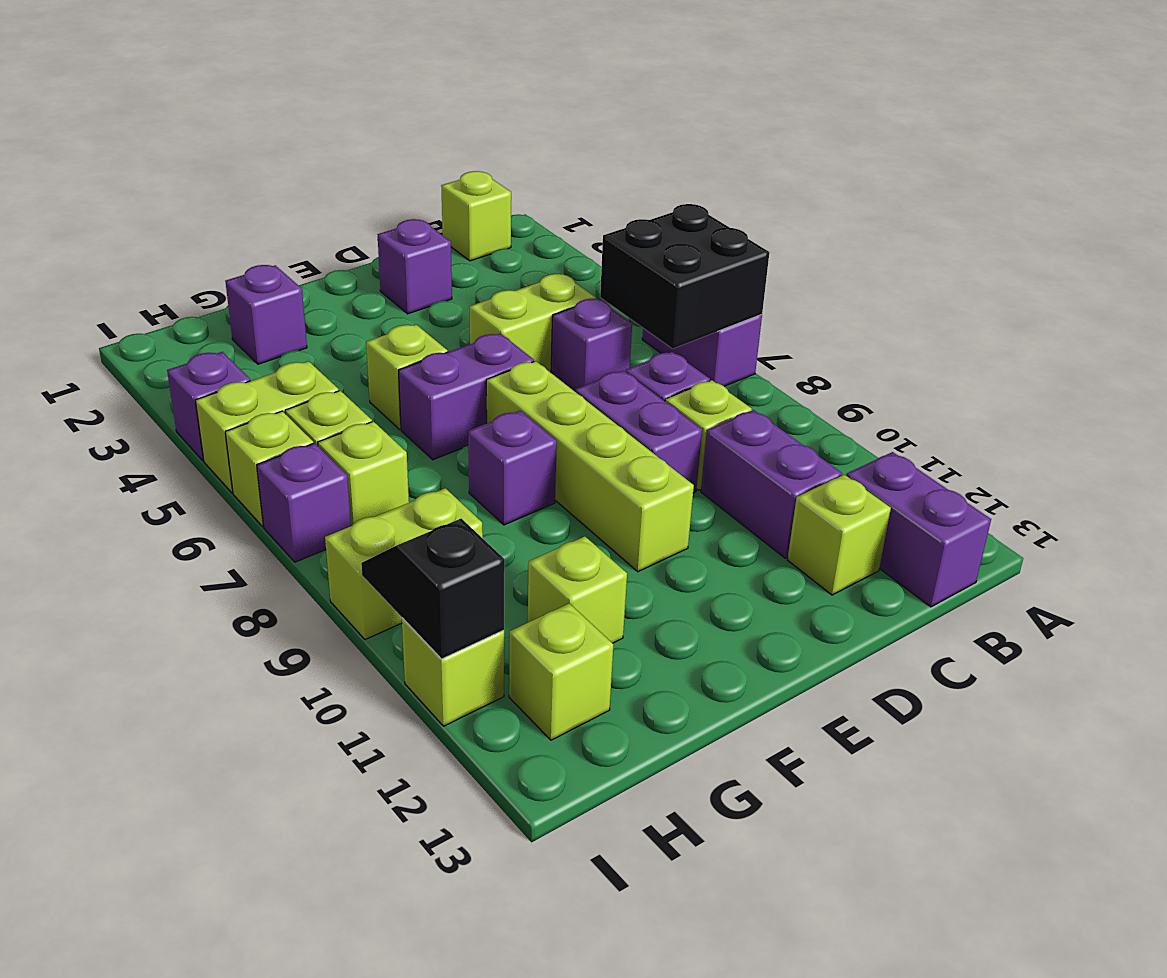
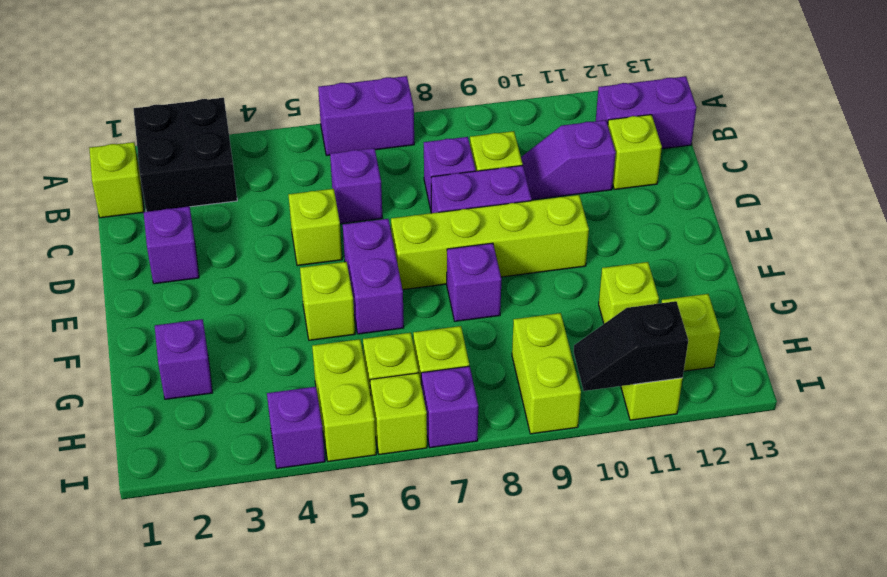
black brick A6:B7 level 2 -> black brick A2:B3 level 1
lime brick C5:D5 level 1 -> lime brick D5 level 1
purple brick C10:C11 level 1 -> purple slope C10:C11 level 1 top 11

